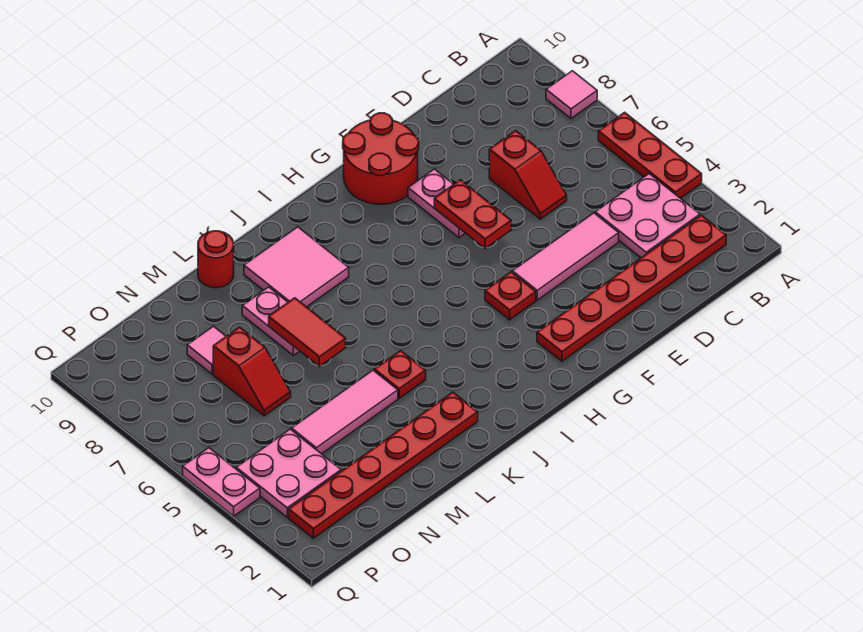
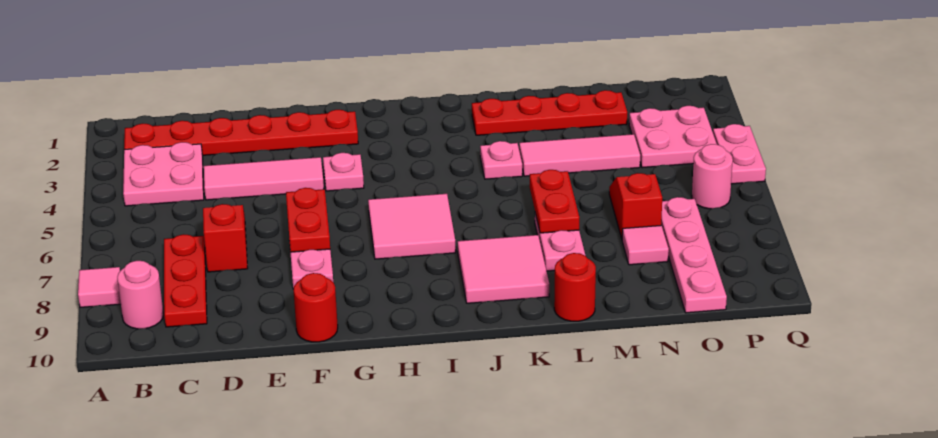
red plate A4:A6 level 1 -> red plate C7:C9 level 1
none -> pink round brick B9 level 1
red round brick F9:G10 level 1 -> red round brick F10 level 1
red plate G4 level 1 -> pink plate G4 level 1
none -> pink tile H6:I7 level 1
red plate K2:P2 level 1 -> red plate K2:N2 level 1
red plate K4 level 1 -> pink plate K4 level 1
red tile L6:L7 level 2 -> red plate L6:L7 level 2
none -> pink plate O7:O10 level 1
none -> pink round brick P6 level 1

